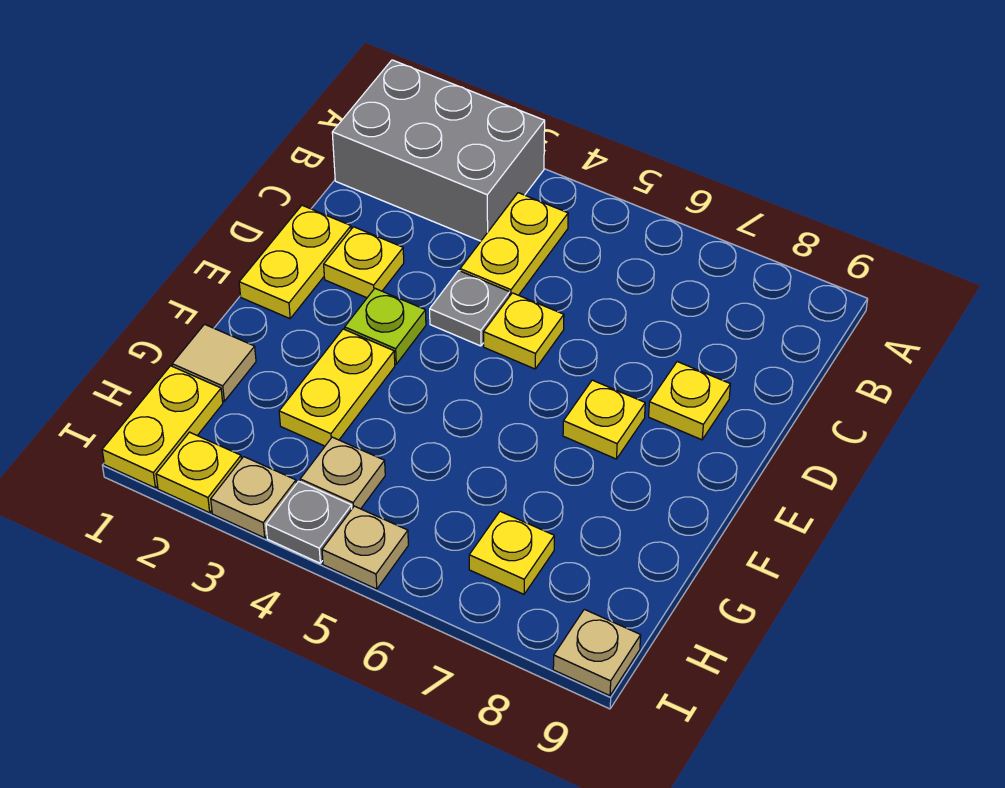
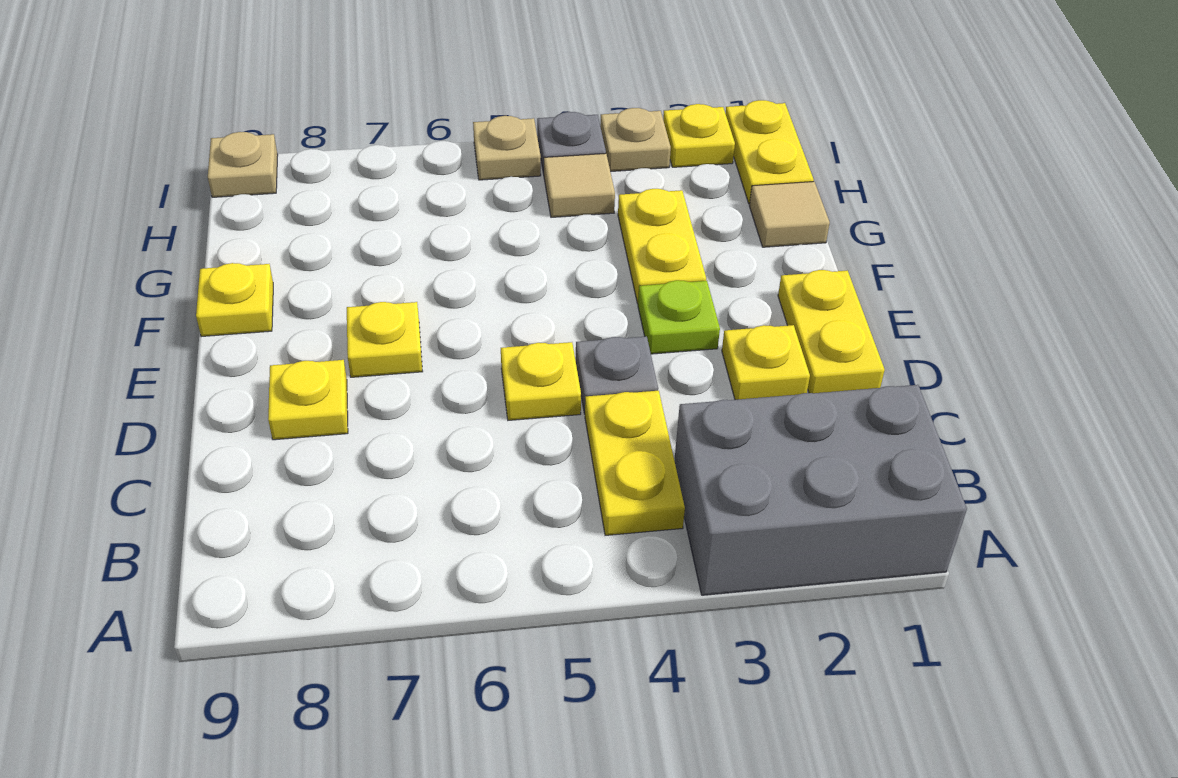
tan plate H4 level 1 -> tan tile H4 level 1
yellow plate H7 level 1 -> yellow plate F9 level 1

